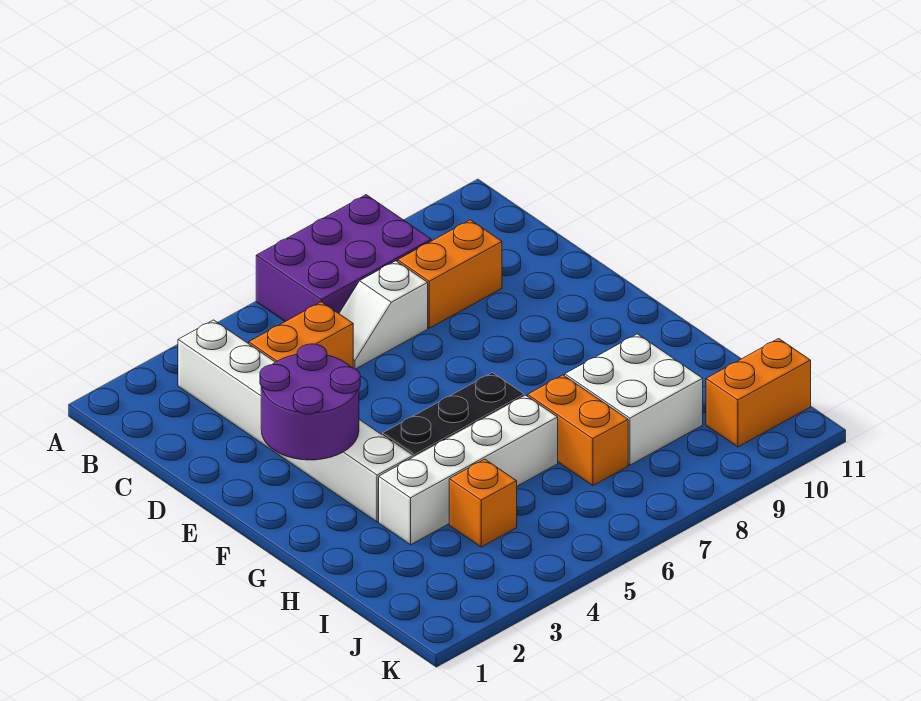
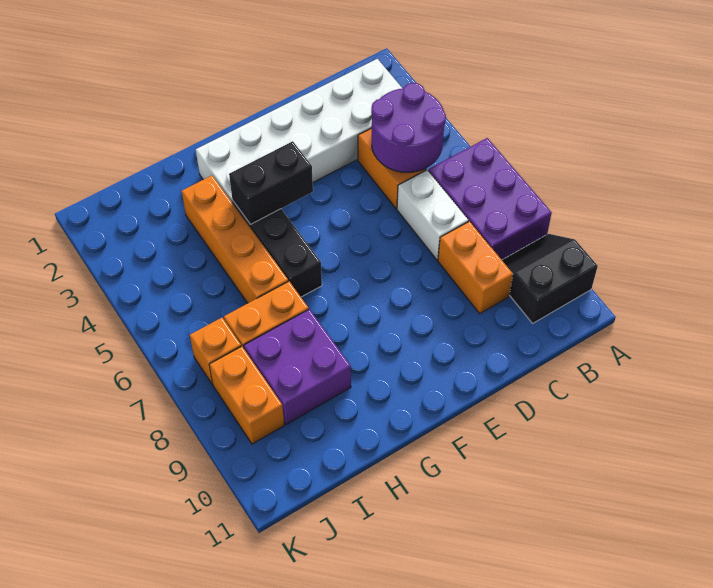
none -> black slope A9:B10 level 1 top 10
white brick B3:G3 level 1 -> white brick B2:G3 level 1
white slope C6:C7 level 1 top 7 -> white brick C6:C7 level 1
purple round brick E2:F3 level 2 -> purple round brick B4:C5 level 2
none -> black brick F4:G4 level 2
white brick H3:H6 level 1 -> orange brick H3:H6 level 1
white brick H8:I9 level 1 -> purple brick H8:I9 level 1
orange brick I4 level 1 -> orange brick J7 level 1
orange brick J10:J11 level 1 -> orange brick J8:J9 level 1

